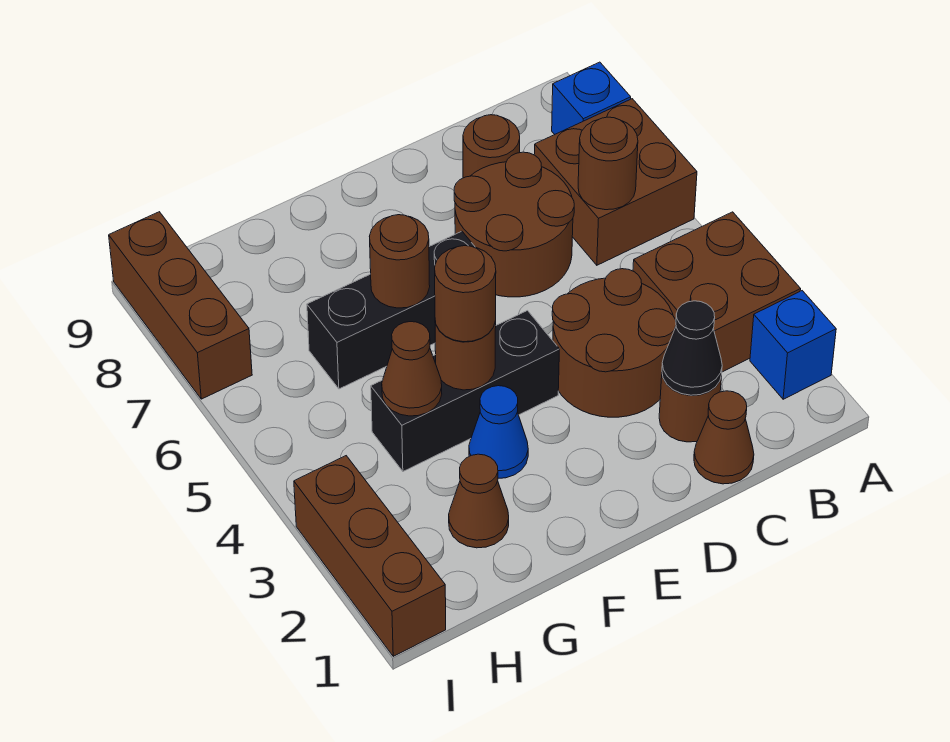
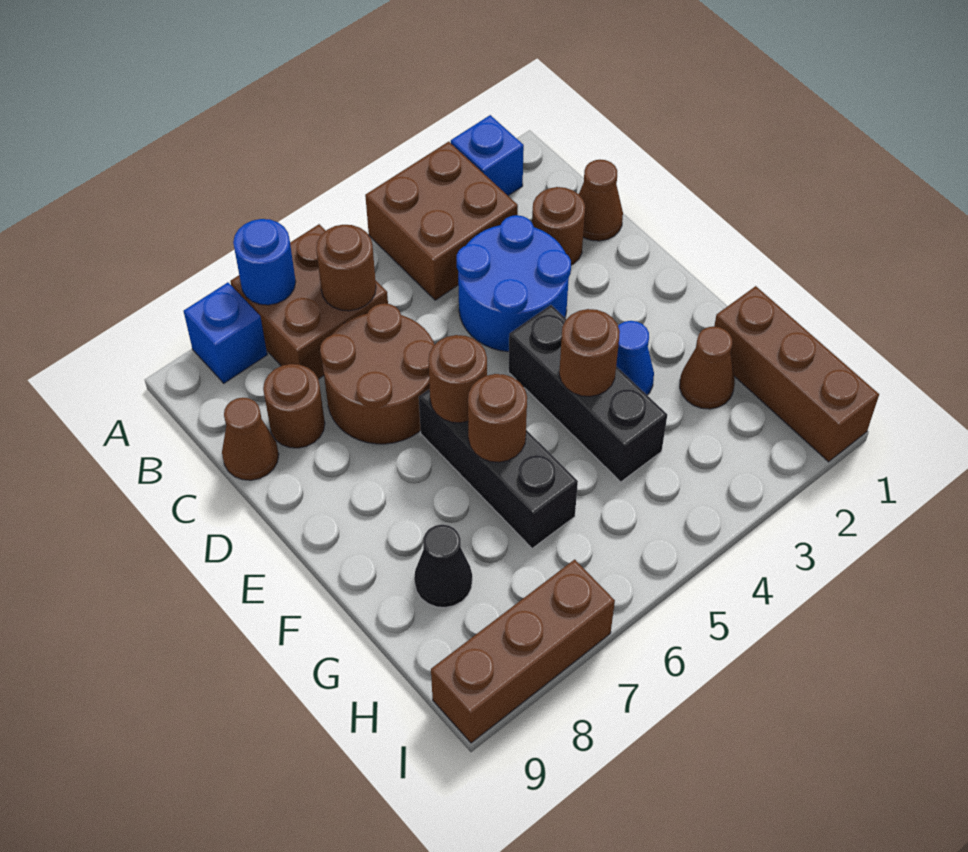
none -> blue round brick A7 level 2
black cone C2 level 2 -> black cone G8 level 1
brown round brick C3:D4 level 1 -> blue round brick C3:D4 level 1
brown round brick F4 level 3 -> brown round brick E6 level 2
brown cone G4 level 2 -> brown cone C9 level 1
brown brick I1:I3 level 1 -> brown brick G1:I1 level 1

